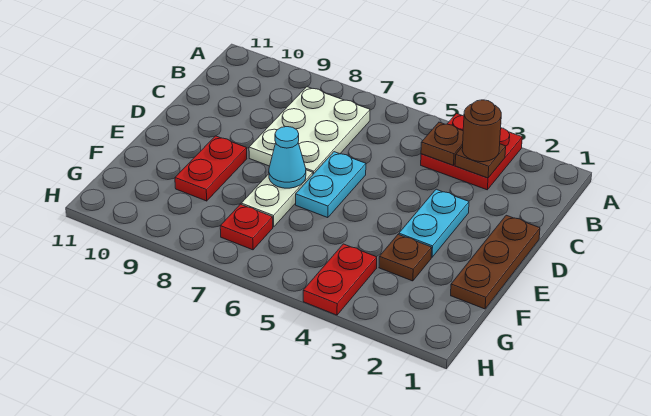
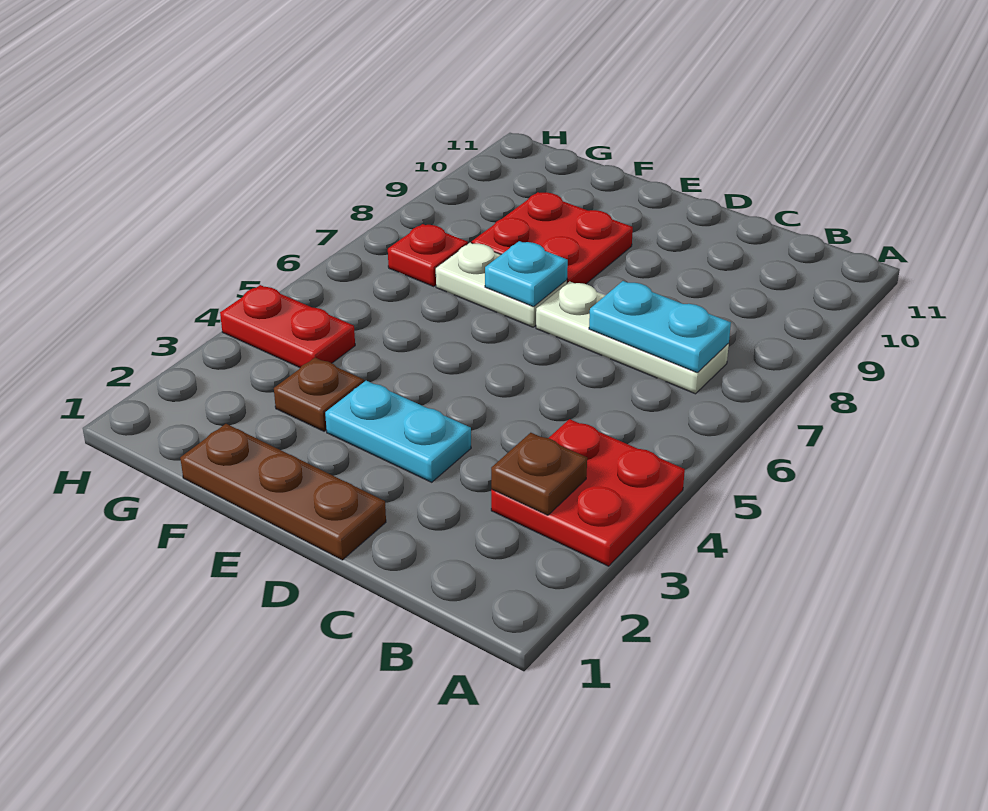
brown round brick B3 level 3 -> none
brown plate B4 level 2 -> none
white plate B7:D8 level 1 -> white plate B7:D7 level 1
cyan plate D6:E6 level 1 -> cyan plate B7:C7 level 2
cyan cone E7 level 2 -> cyan plate E7 level 2
red plate E9:F9 level 1 -> red plate E8:F9 level 1

